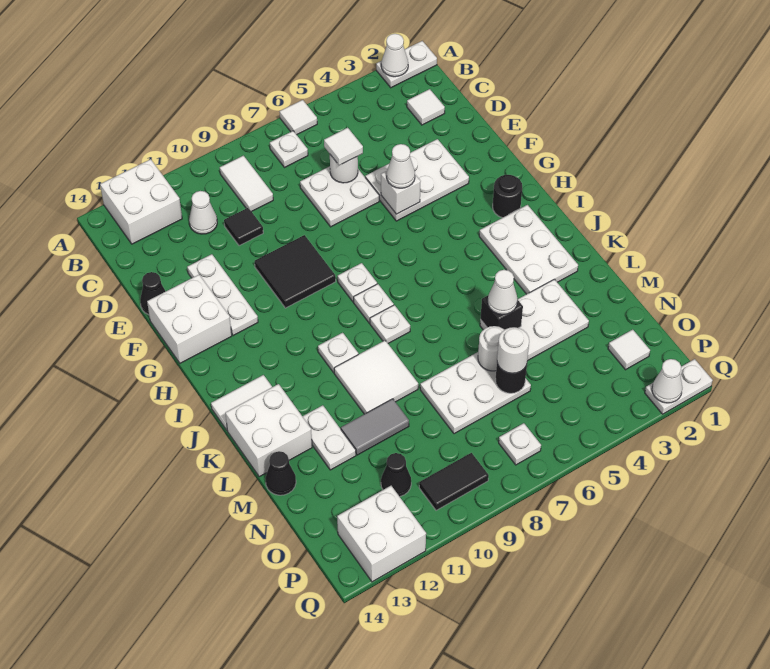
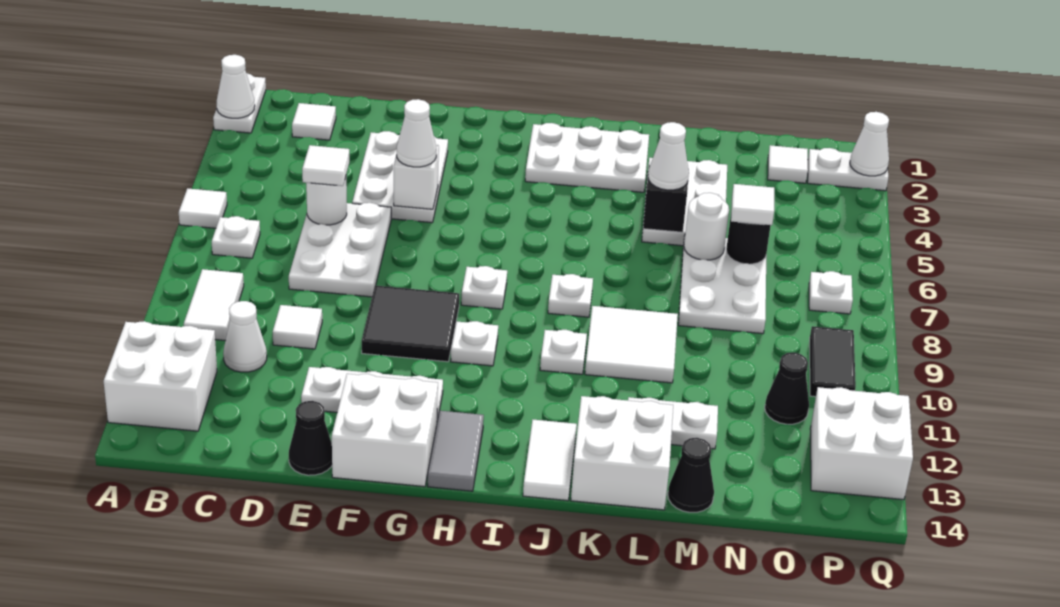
white tile B9:C9 level 1 -> white tile B9:B10 level 1
white plate D6:E7 level 1 -> white plate D6:E8 level 1
black tile D10 level 1 -> white tile D10 level 1
black round brick H2 level 1 -> none
white plate I8 level 1 -> white plate H10 level 1
grey tile M10:M11 level 1 -> grey tile H13:H14 level 1
white round brick N6 level 3 -> white tile N6 level 3
white plate Q1:Q2 level 1 -> white plate P2:Q2 level 1

